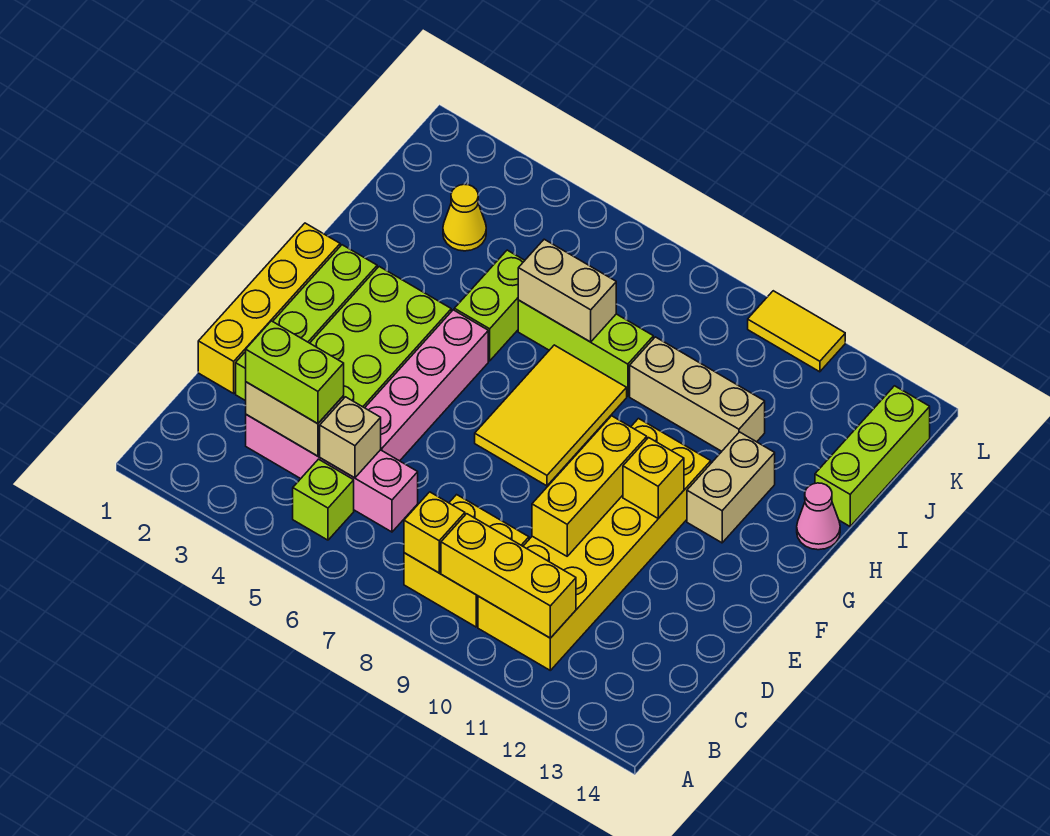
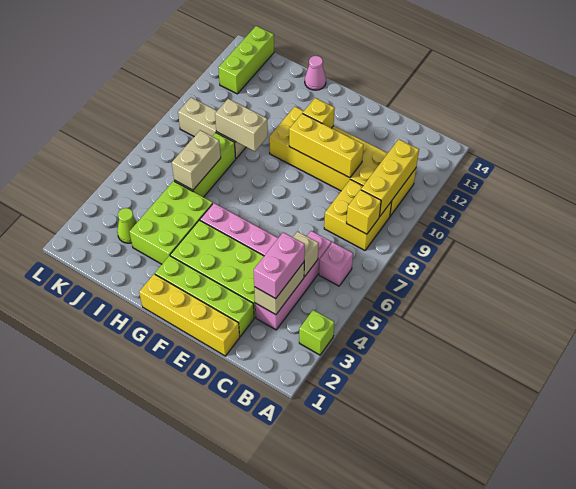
lime brick B5 level 1 -> lime brick A3 level 1
none -> pink brick B6 level 1
lime brick C3:C4 level 3 -> pink brick C3:C4 level 3
yellow tile F7:H8 level 1 -> none
tan brick G12:H12 level 1 -> tan brick H9:I9 level 2
lime brick H5:I5 level 1 -> lime brick H3:I5 level 1
tan brick I9:I11 level 1 -> tan brick I9:K9 level 1
lime brick I14:K14 level 1 -> lime brick K12:K14 level 1
yellow cone J3 level 1 -> lime cone J3 level 1
yellow tile L10:L11 level 1 -> none

